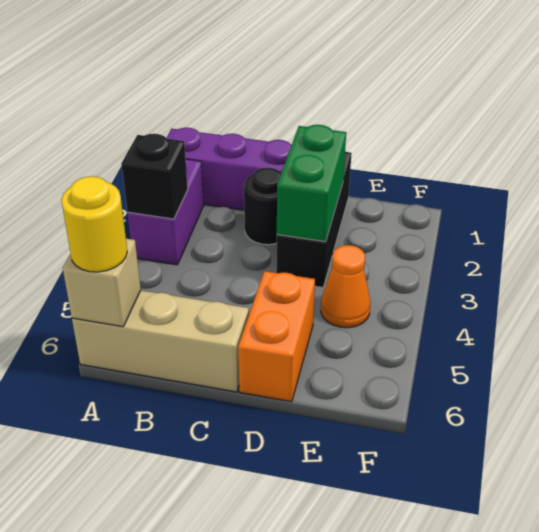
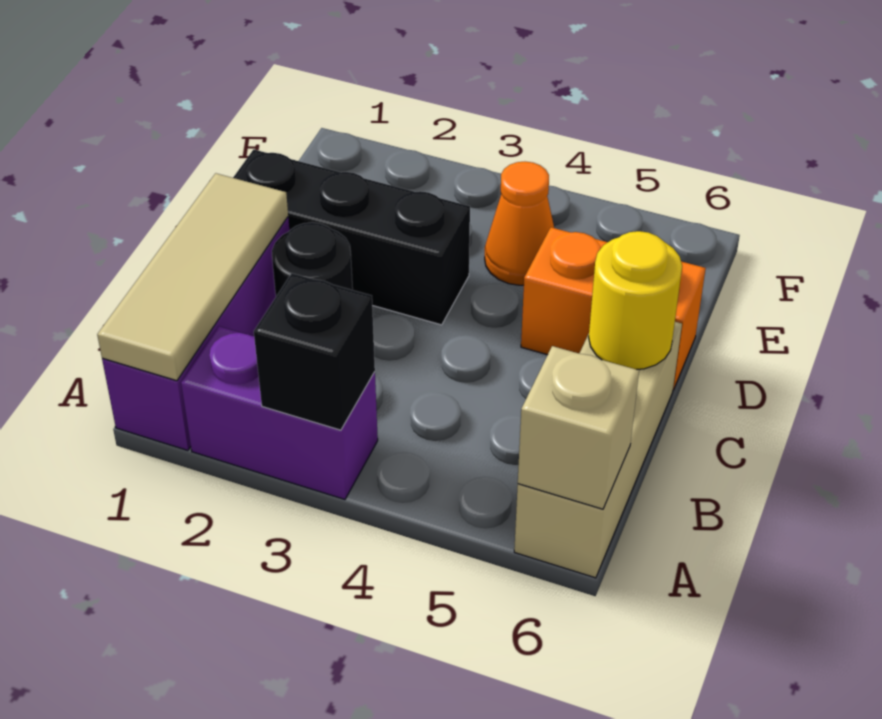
none -> tan tile A1:C1 level 2
yellow round brick A6 level 3 -> yellow round brick C6 level 2
green brick D2:D3 level 2 -> none

